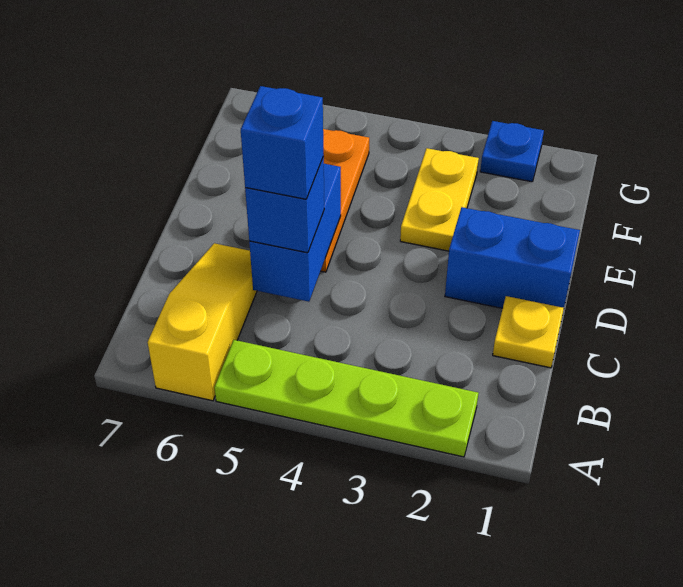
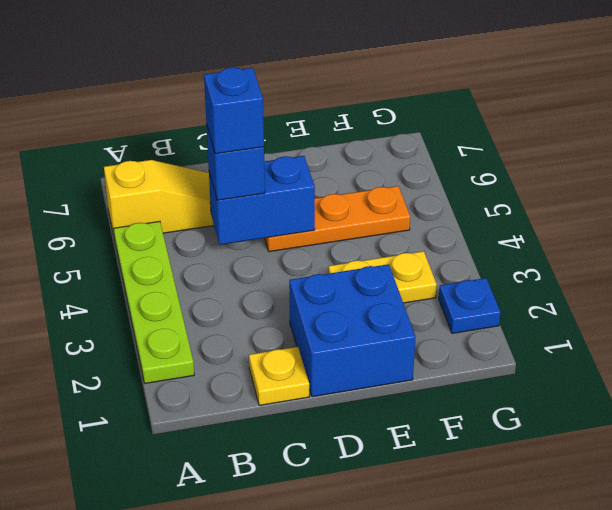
blue brick D1:D2 level 1 -> blue brick D1:E2 level 1

